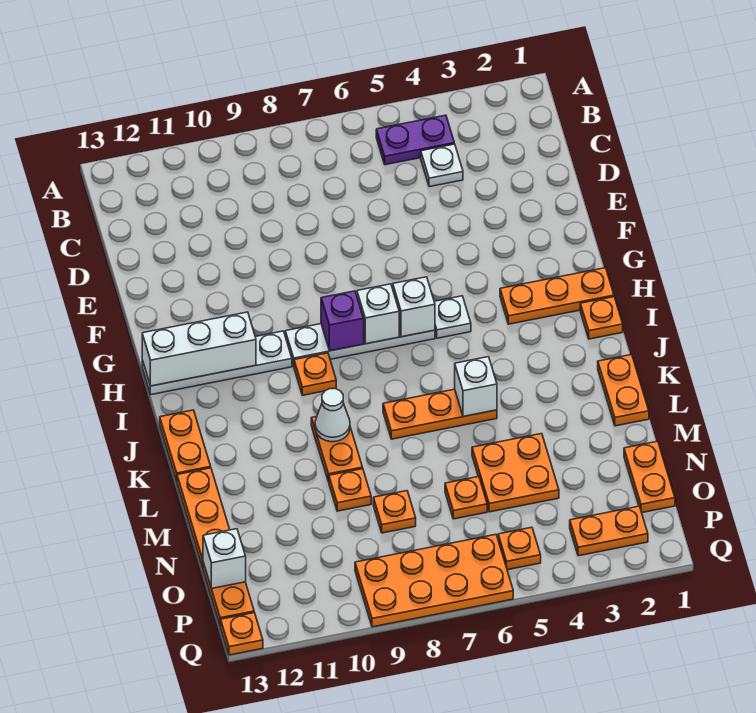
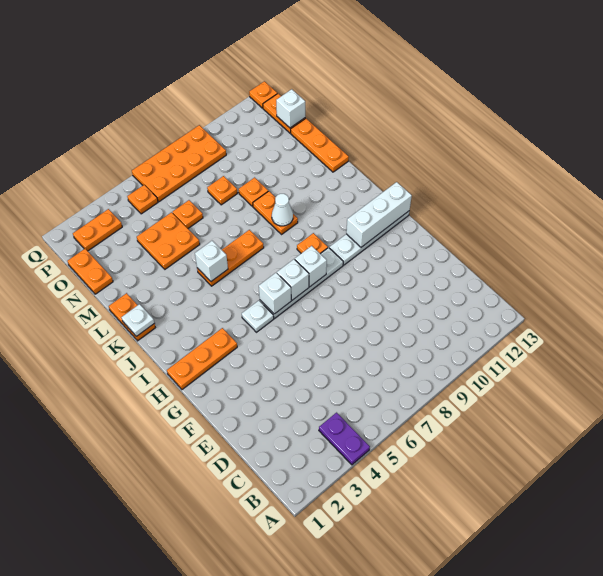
purple plate B4:B5 level 1 -> purple plate A4:B4 level 1
white plate C4 level 1 -> white plate K1 level 2
purple brick H8 level 2 -> white brick H8 level 2
orange plate I1 level 1 -> none
orange plate J13:K13 level 1 -> none

